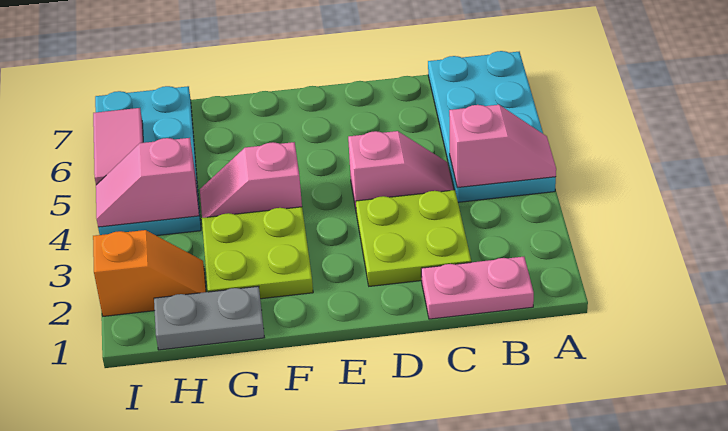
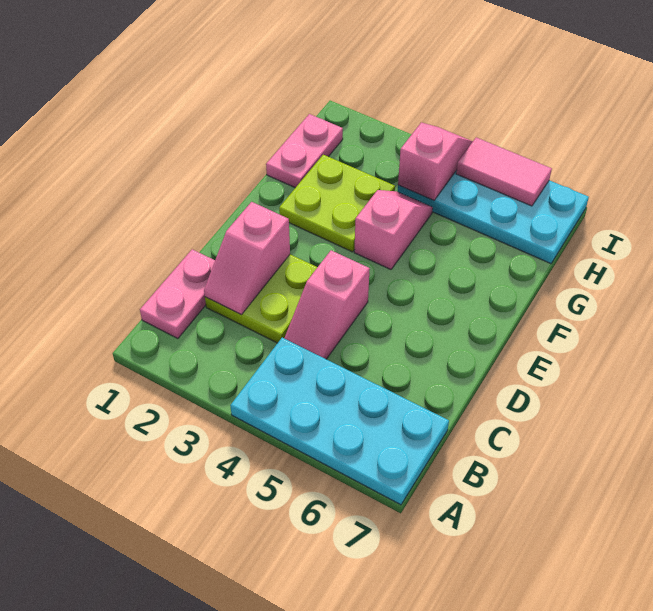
pink slope A4:B4 level 2 top B -> pink slope C2:D2 level 2 top D
grey plate G1:H1 level 1 -> pink plate G1:H1 level 1
orange slope H2:I2 level 1 top I -> none

